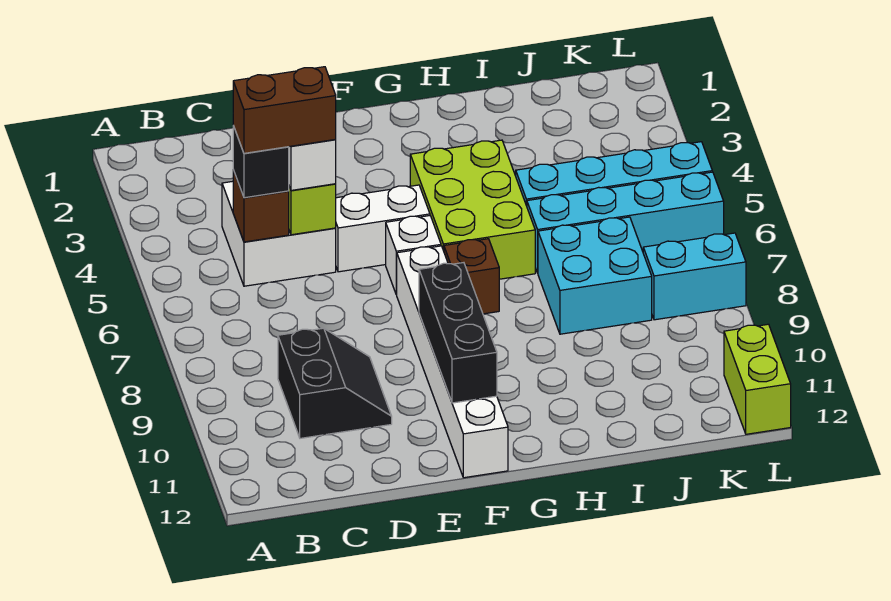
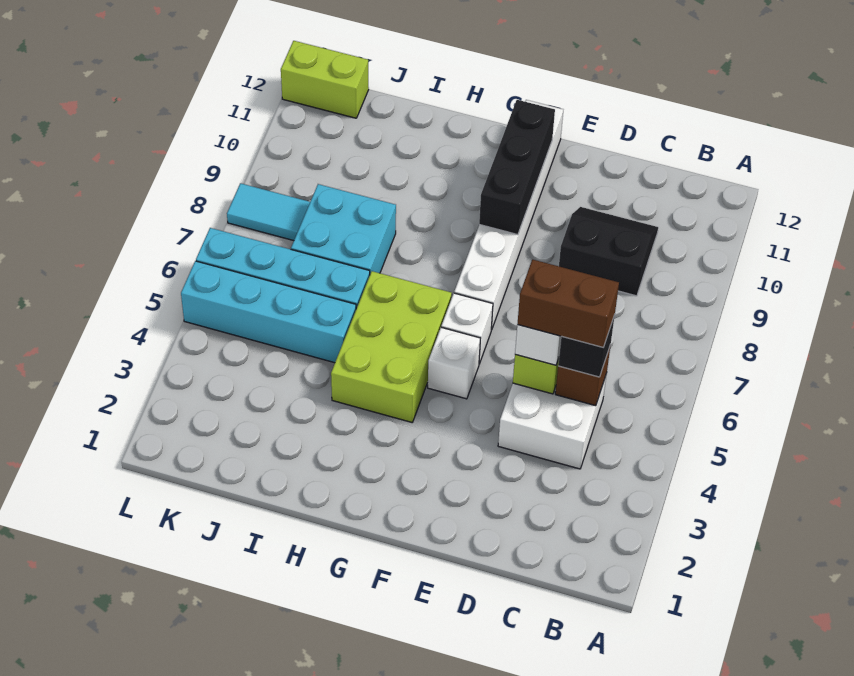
black slope C9:D10 level 1 top C -> black slope C9:D10 level 1 top 9
white brick E5:F5 level 1 -> white brick F5 level 1
brown brick G7 level 1 -> none
cyan brick K8:L8 level 1 -> cyan tile K8:L8 level 1
lime brick L11:L12 level 1 -> lime brick K12:L12 level 1

